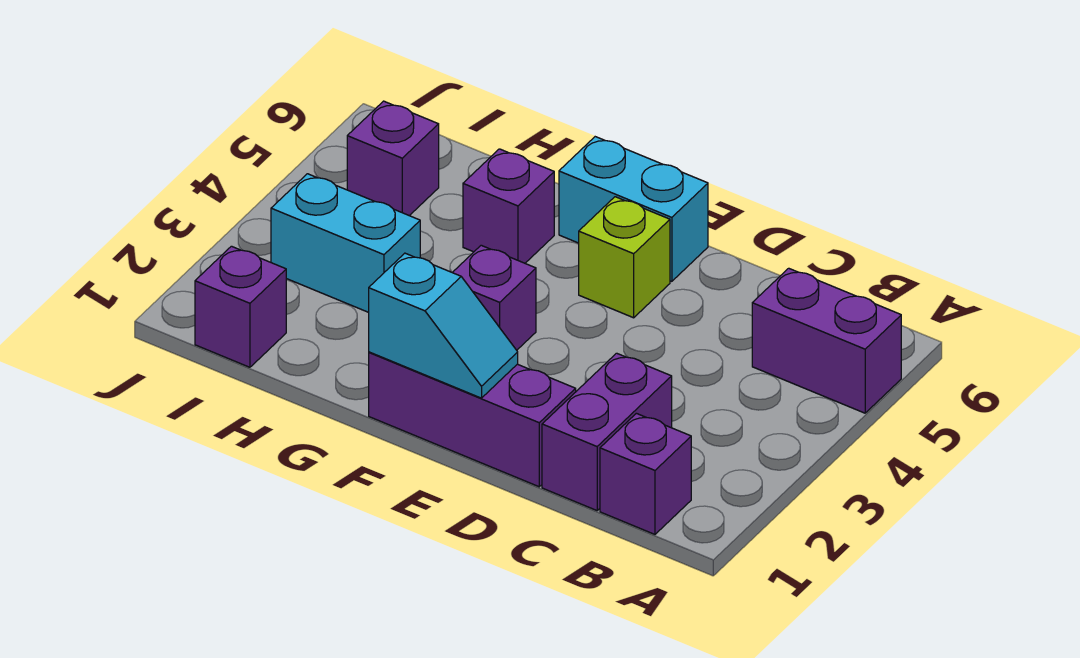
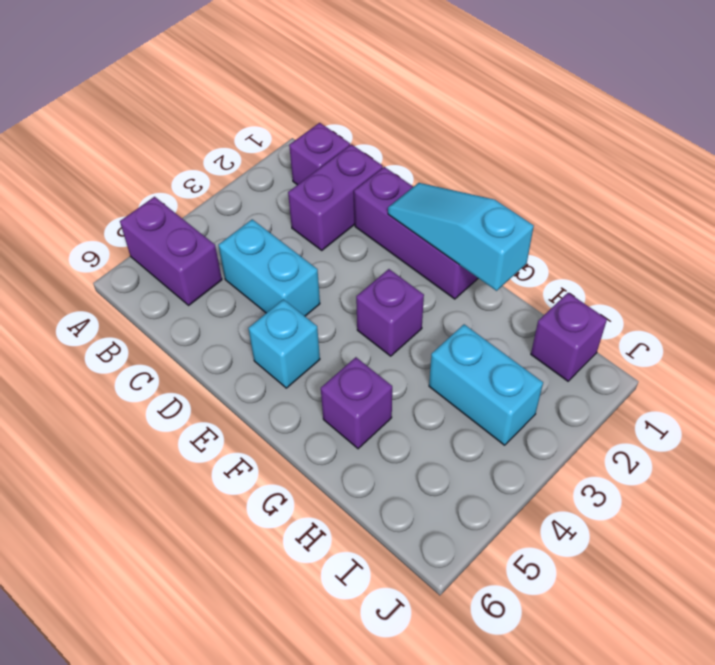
cyan slope E1:F1 level 2 top F -> cyan slope E1:G1 level 2 top G
lime brick E5 level 1 -> cyan brick E5 level 1
cyan brick E6:F6 level 1 -> cyan brick C4:D4 level 1
purple brick I5 level 1 -> none

